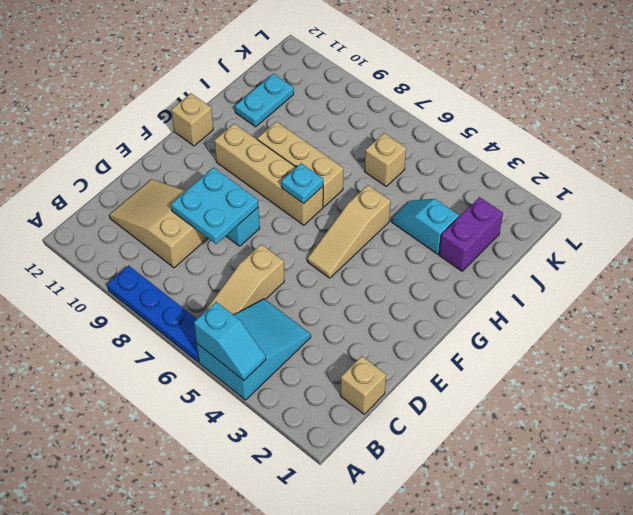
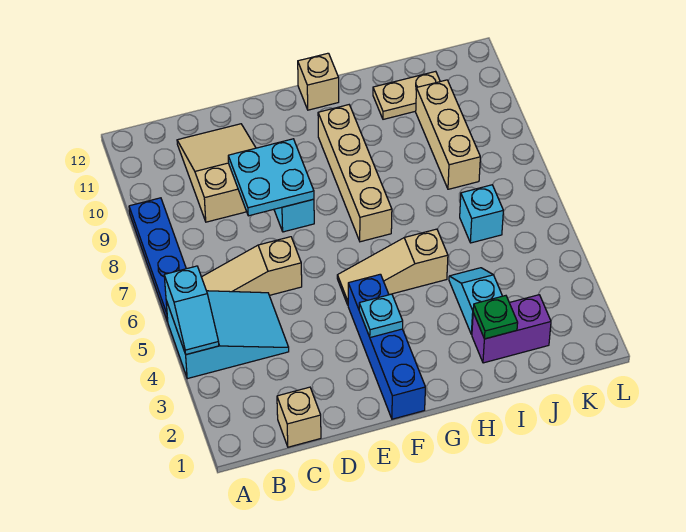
none -> blue brick F1:F4 level 1
cyan plate G7 level 2 -> cyan plate F3 level 2
tan brick H7:H9 level 1 -> tan brick J8:J10 level 1
none -> green plate I2 level 2
cyan plate I11:J11 level 1 -> tan plate I11:J11 level 1
tan brick J6 level 1 -> cyan brick J6 level 1

